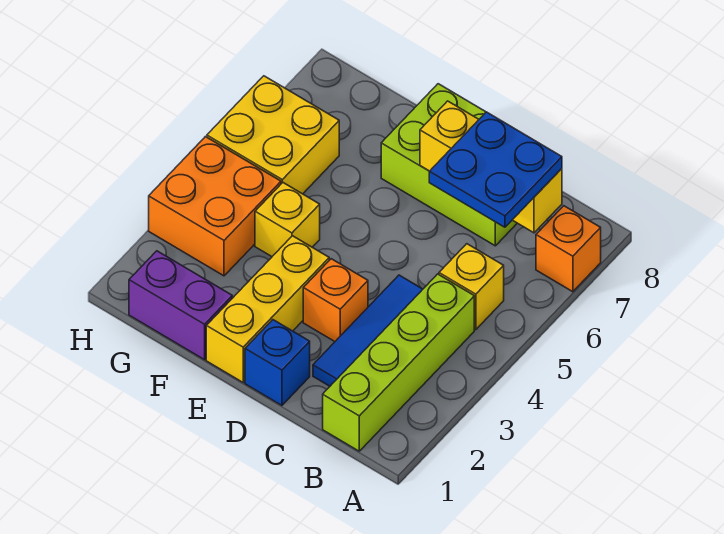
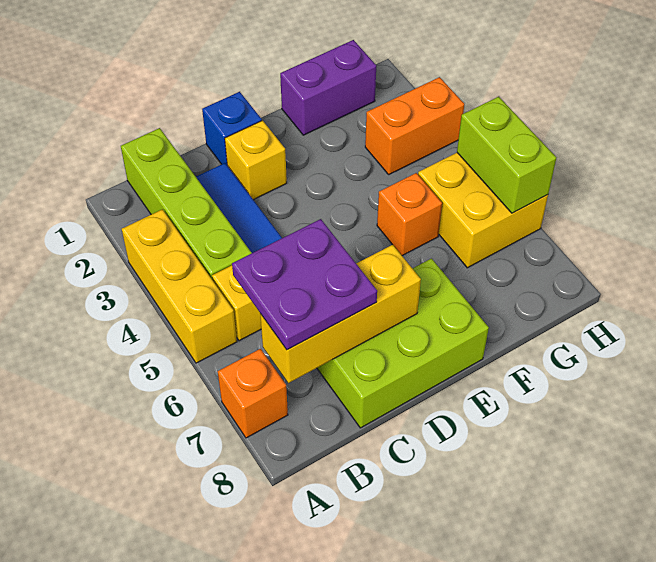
blue plate B6:C7 level 3 -> purple plate B6:C7 level 3
orange brick D3 level 1 -> orange brick F5 level 1
yellow brick E1:E3 level 1 -> yellow brick A3:A5 level 1
yellow brick F4 level 1 -> yellow brick D2 level 1
orange brick G3:H4 level 1 -> orange brick G3:H3 level 1
none -> lime brick H5:H6 level 2

